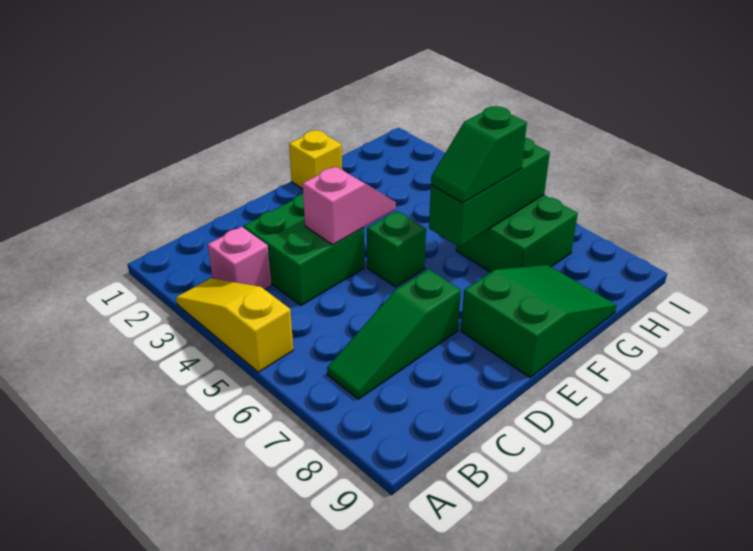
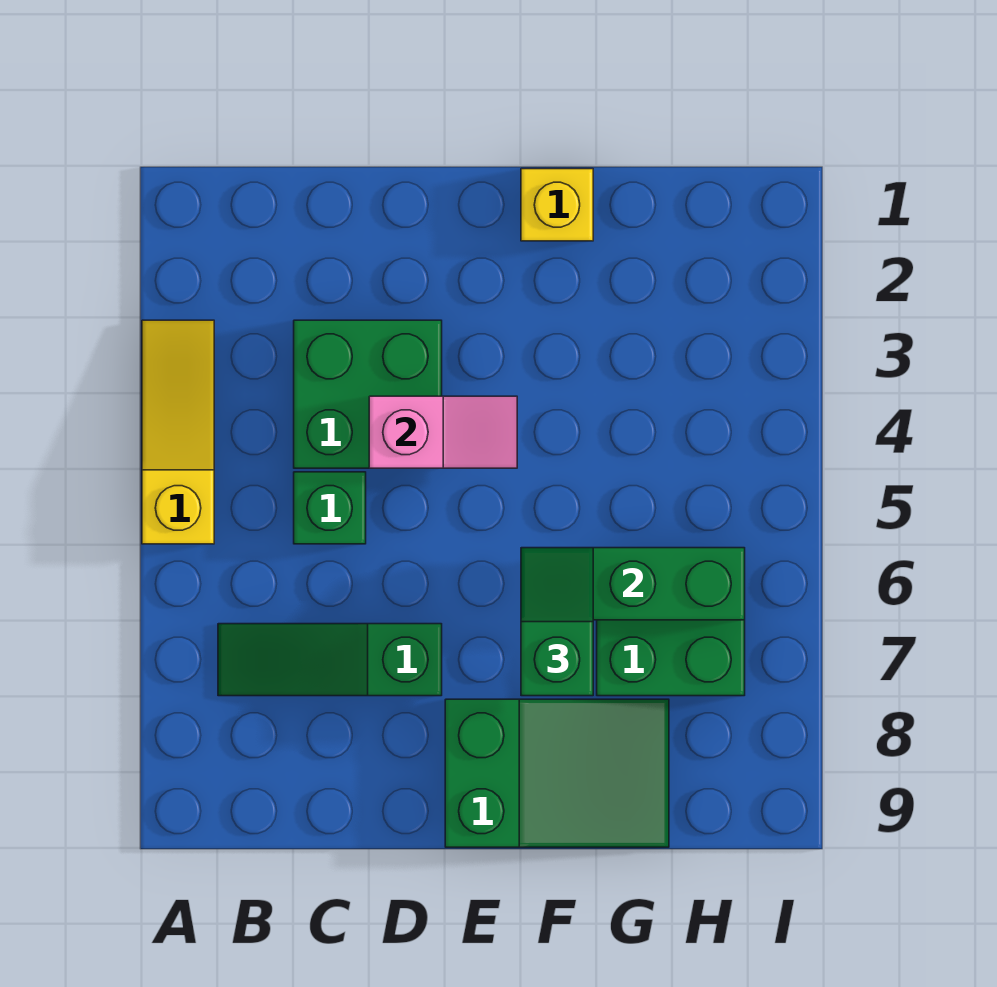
pink brick B3 level 1 -> none
green brick E5 level 1 -> green brick C5 level 1
green slope F6:G6 level 3 top G -> green slope F6:F7 level 3 top 7

